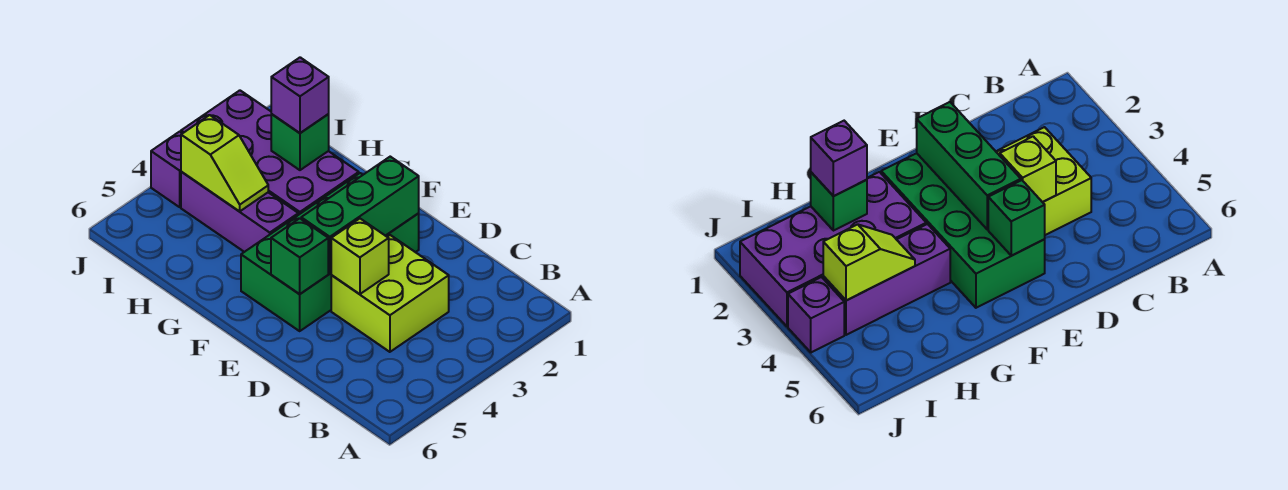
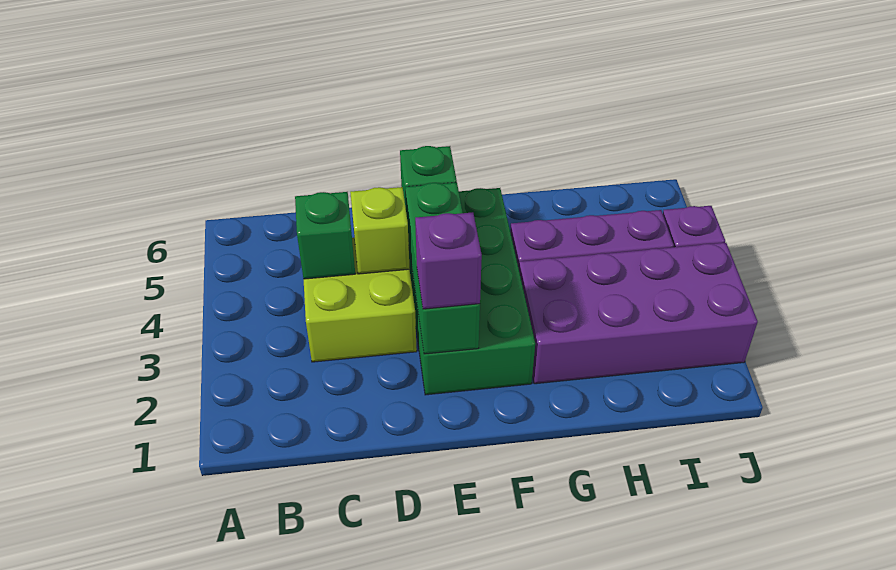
green brick H2 level 2 -> green brick C4 level 2
purple brick H2 level 3 -> purple brick E2 level 3
lime slope H4:I4 level 2 top I -> none

